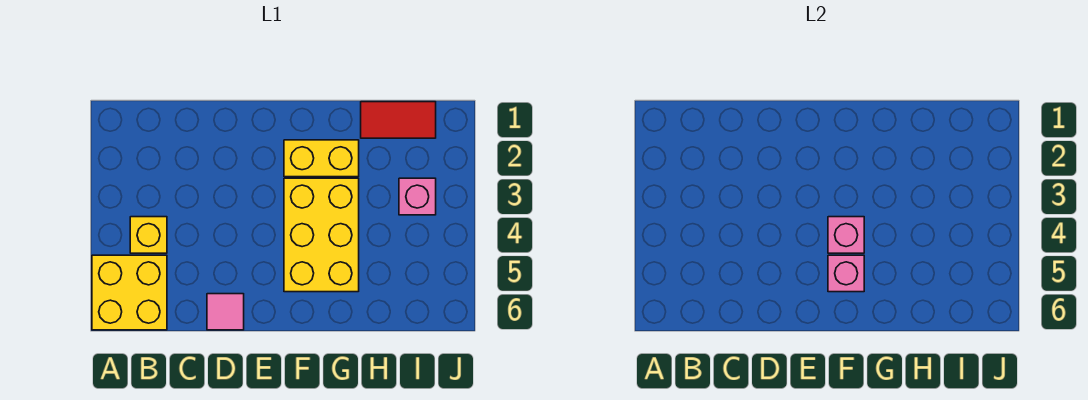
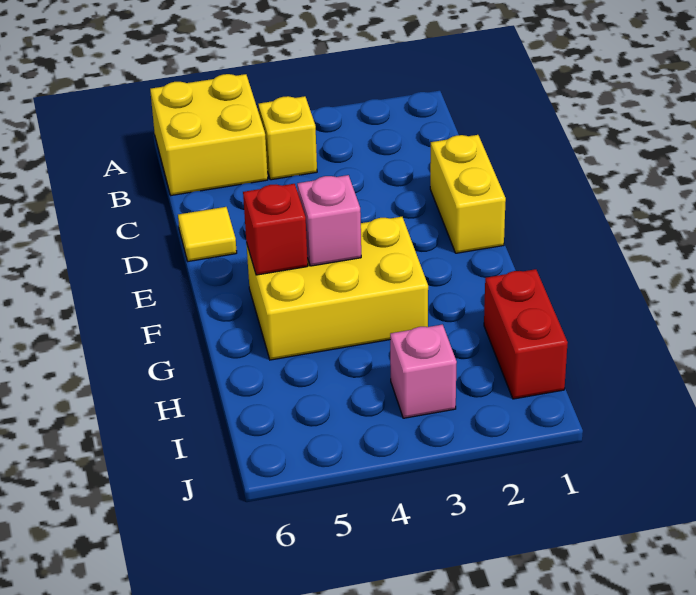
pink tile D6 level 1 -> yellow tile D6 level 1
yellow brick F2:G2 level 1 -> yellow brick D1:E1 level 1
pink brick F5 level 2 -> red brick F5 level 2
red tile H1:I1 level 1 -> red brick H1:I1 level 1

